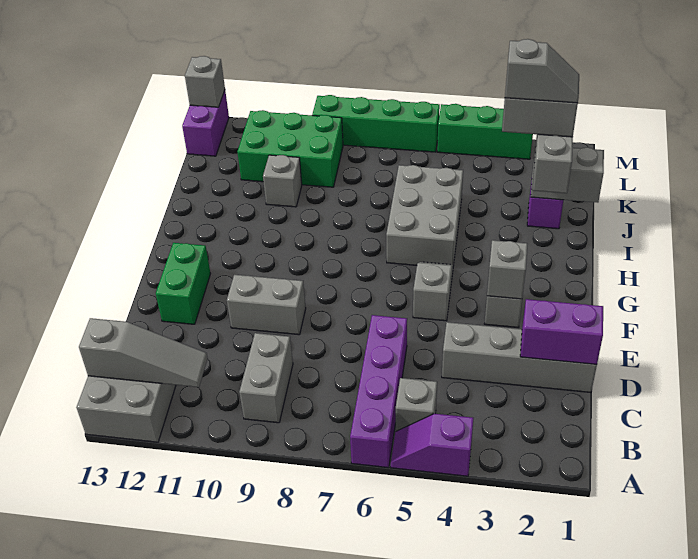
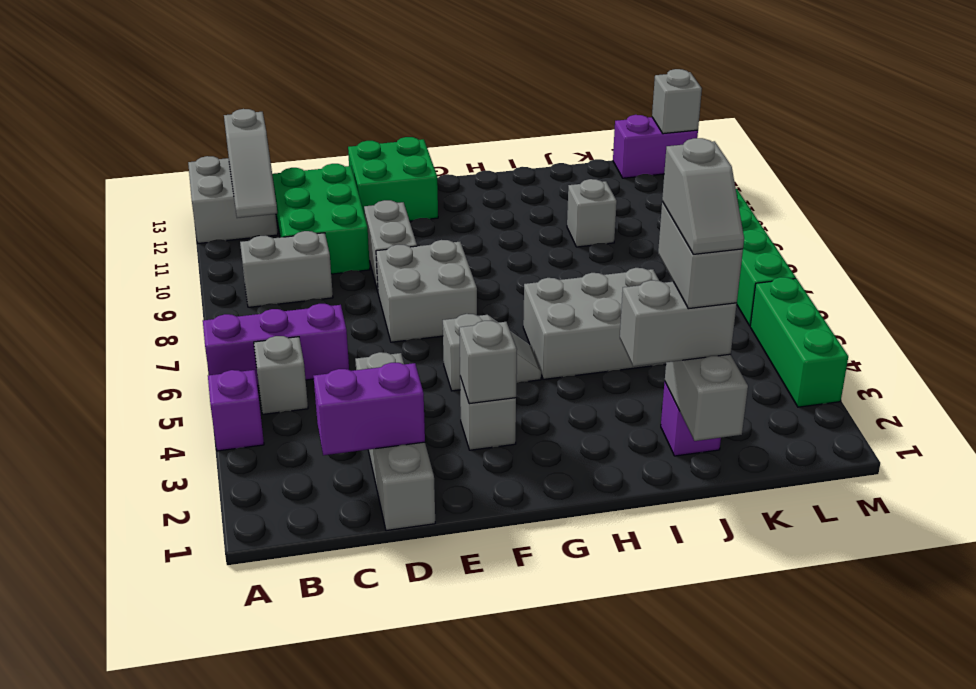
purple brick A6:D6 level 1 -> purple brick A6:C6 level 1
purple brick D1:D2 level 2 -> purple brick C2:D2 level 2
none -> grey brick E7:F8 level 1
green brick E12:F12 level 1 -> green brick E12:F13 level 1
green brick K9:L11 level 1 -> green brick C10:D12 level 1

